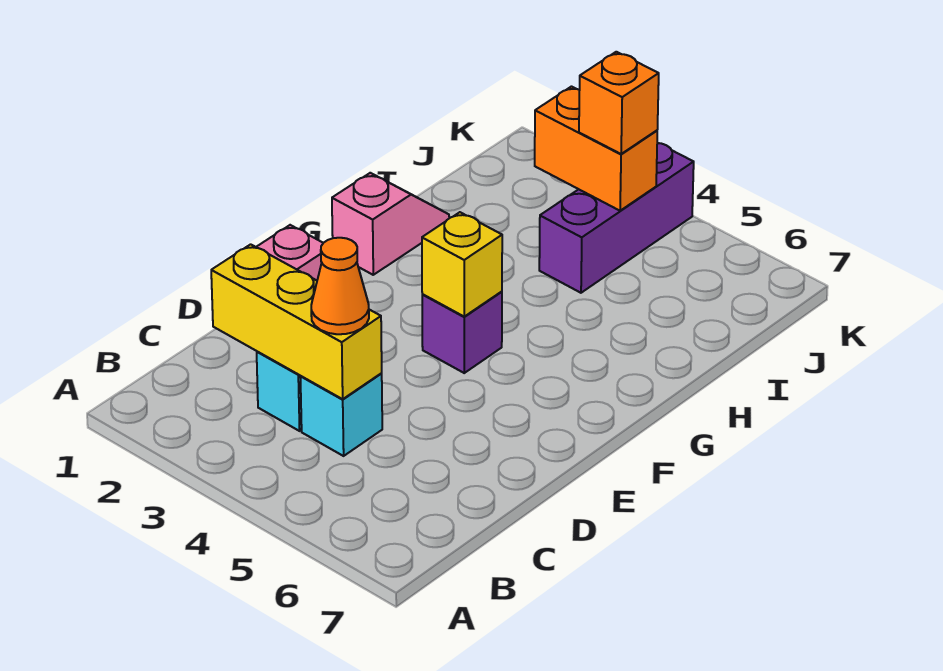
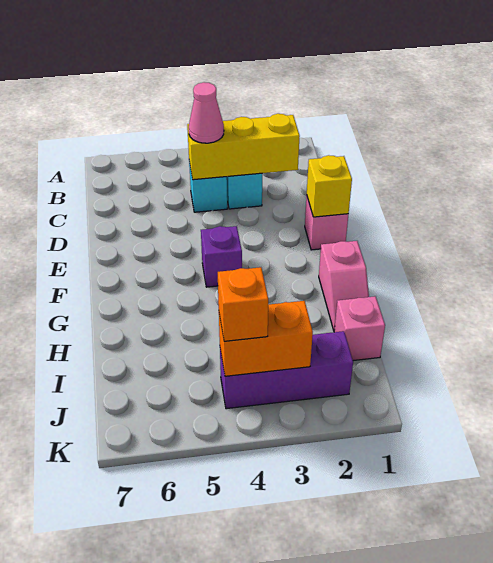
orange cone C4 level 3 -> pink cone C4 level 3
yellow brick F4 level 2 -> yellow brick E1 level 2
none -> pink brick I1 level 1
purple brick I4:K4 level 1 -> purple brick J2:J4 level 1

